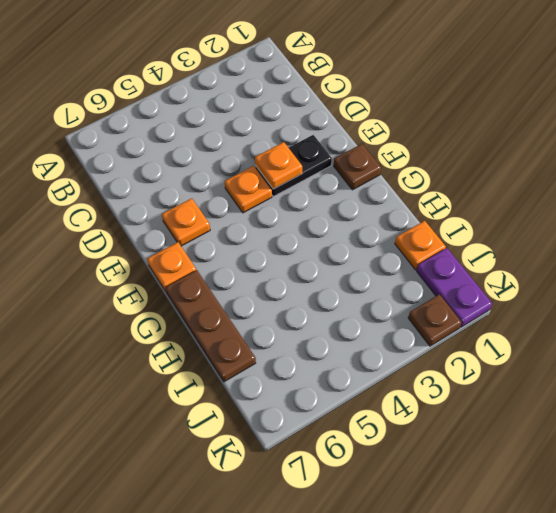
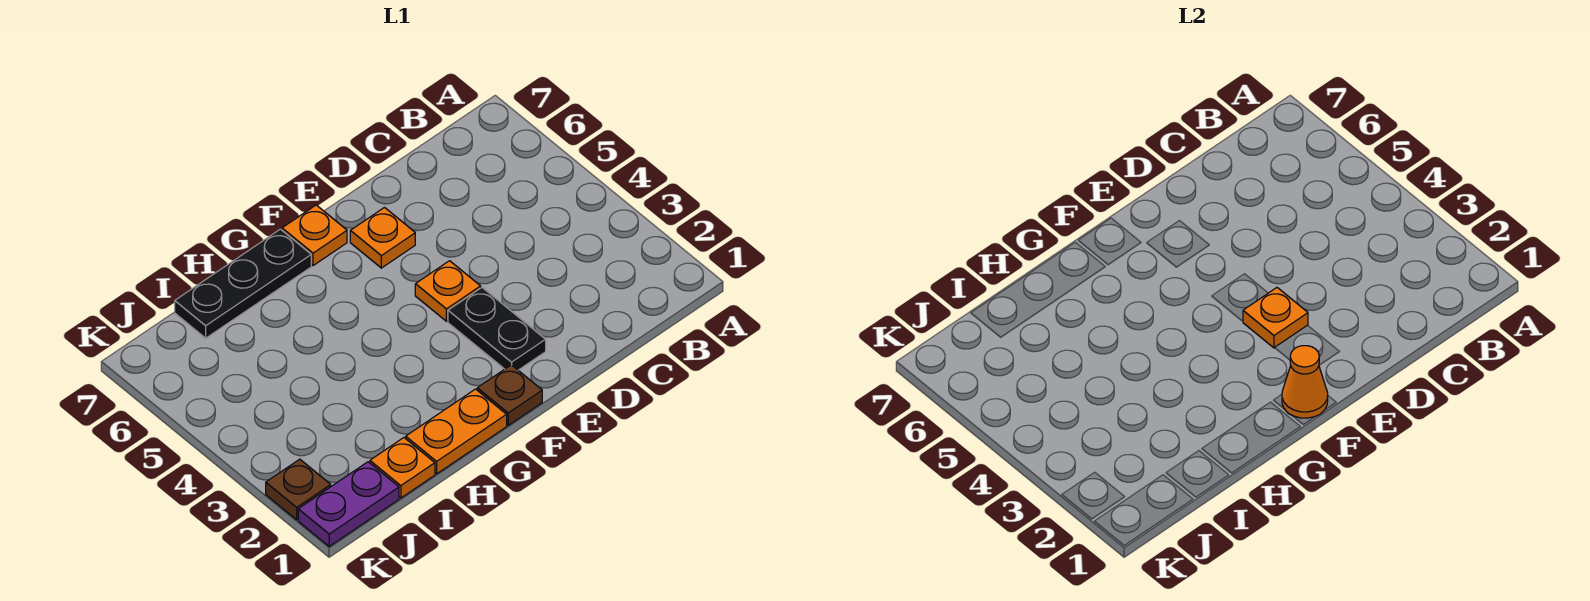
none -> orange cone F1 level 2
none -> orange plate G1:H1 level 1
brown plate G7:I7 level 1 -> black plate G7:I7 level 1

